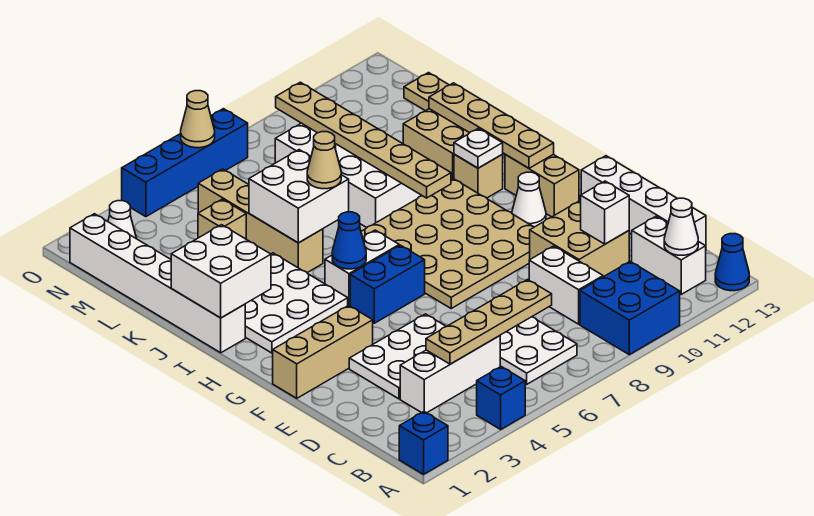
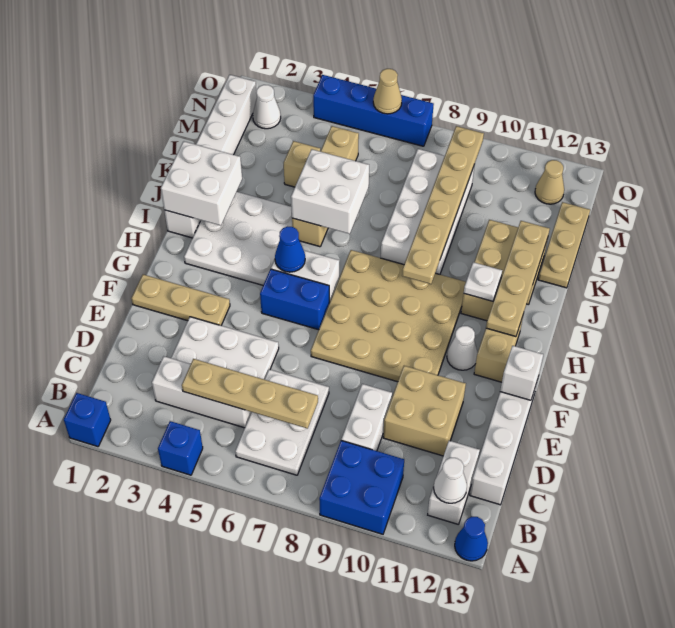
white brick D11 level 2 -> white brick F13 level 2
tan brick F1:F3 level 1 -> tan plate F1:F3 level 1
tan cone J6 level 3 -> tan cone N12 level 1

